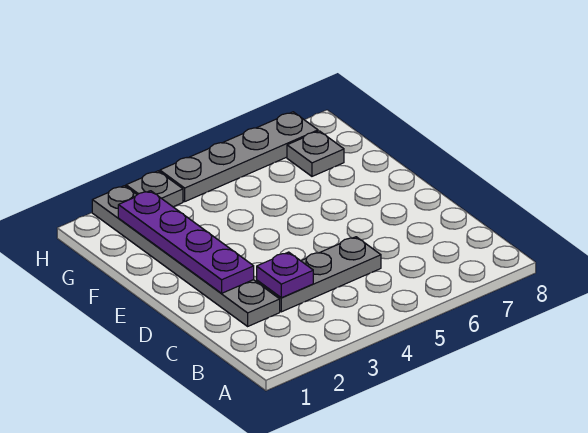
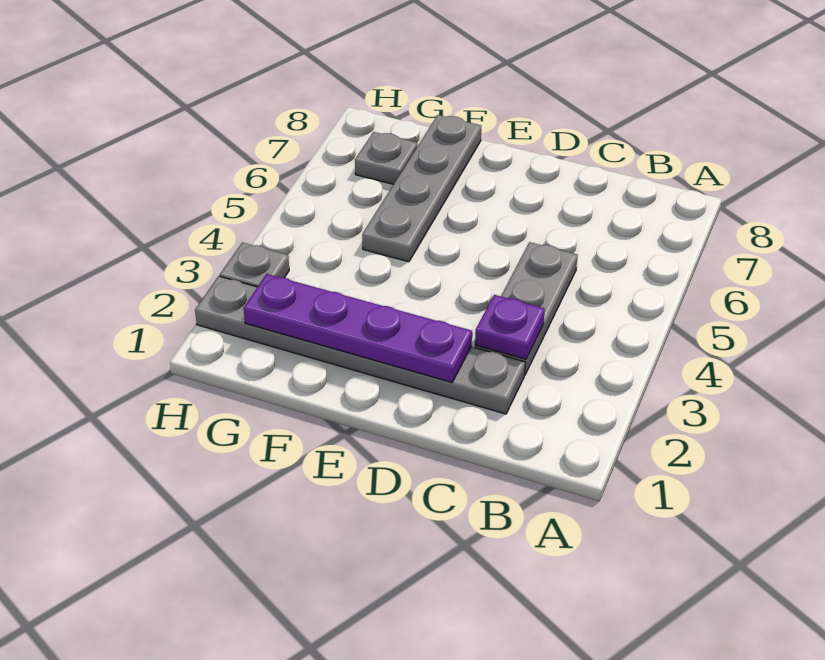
grey plate H4:H7 level 1 -> grey plate F5:F8 level 1

